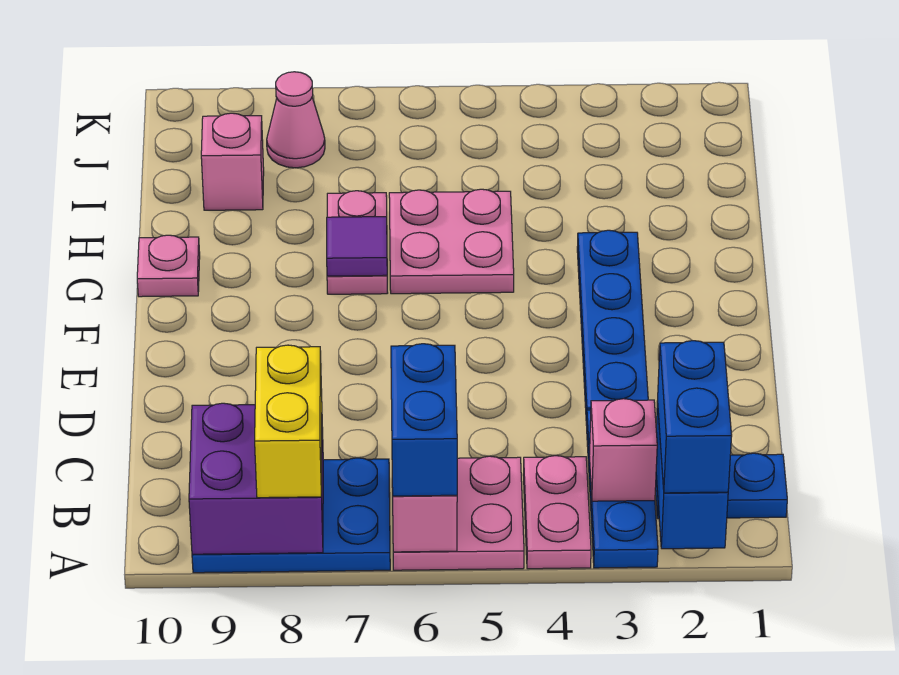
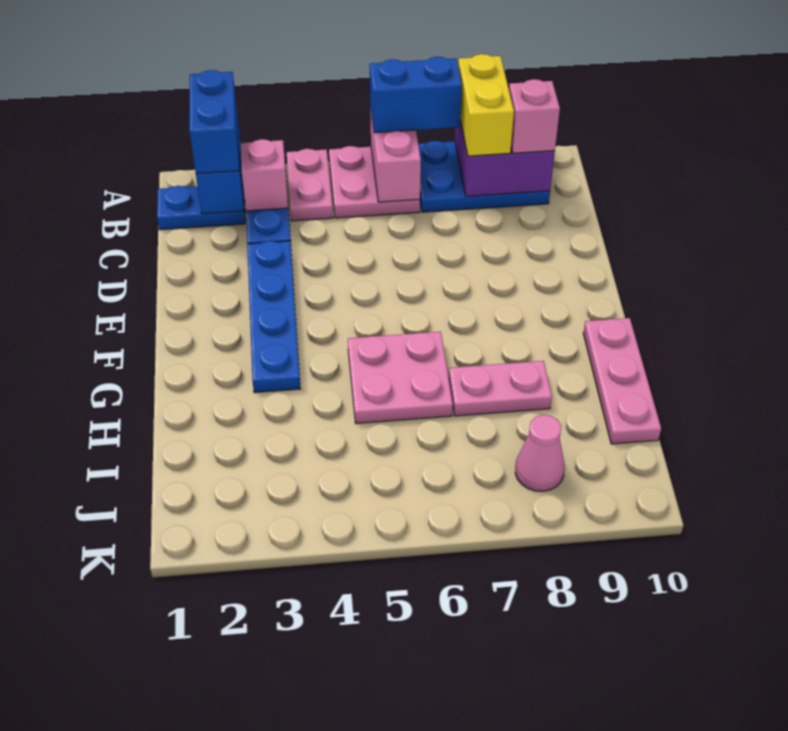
blue brick A6:B6 level 3 -> blue brick A6:A7 level 3
pink plate G7:H7 level 1 -> pink plate H7:H8 level 1
purple tile G7 level 2 -> none
pink plate G10 level 1 -> pink plate G10:I10 level 1
pink brick I9 level 1 -> pink brick B9 level 3

